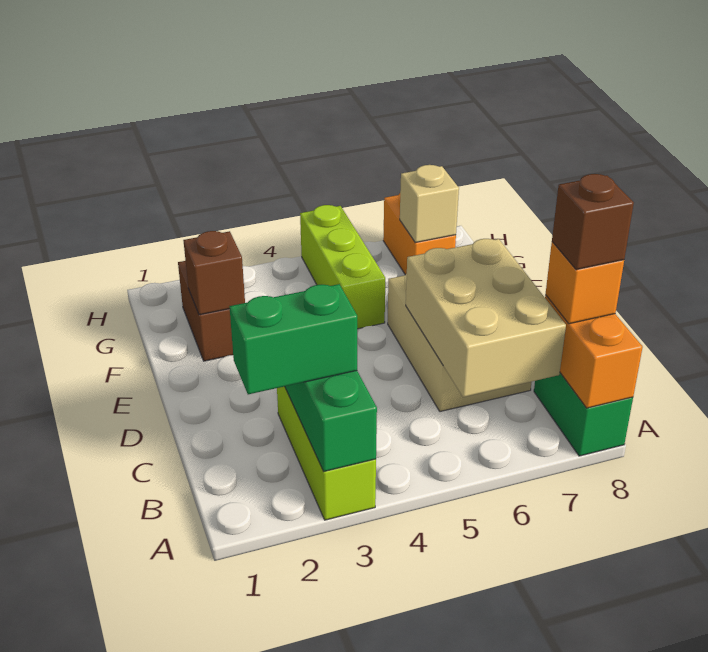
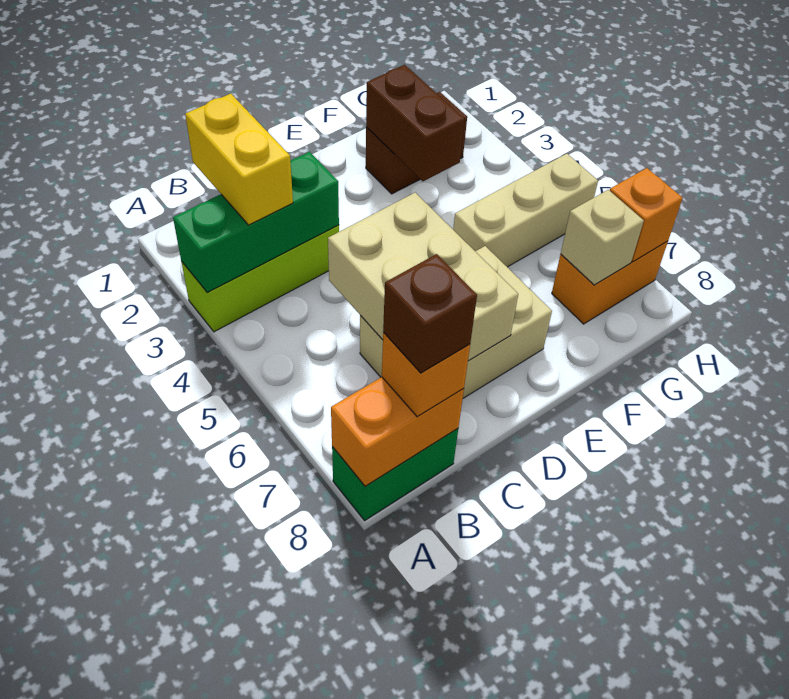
green brick B2:B3 level 3 -> yellow brick B2:B3 level 3
tan brick B6:D7 level 2 -> tan brick C5:D7 level 2
brown brick F2 level 2 -> brown brick F2:F3 level 2
lime brick F5:H5 level 1 -> tan brick F5:H5 level 1
none -> orange brick H7 level 2

